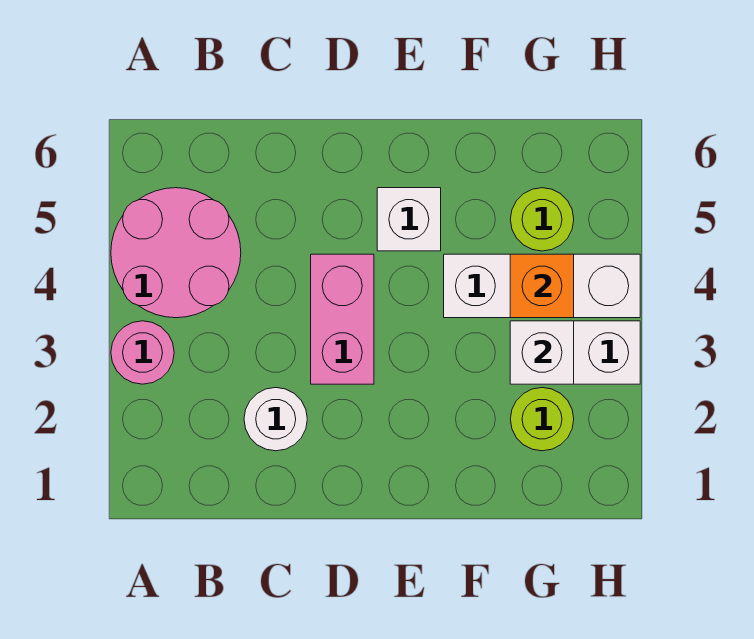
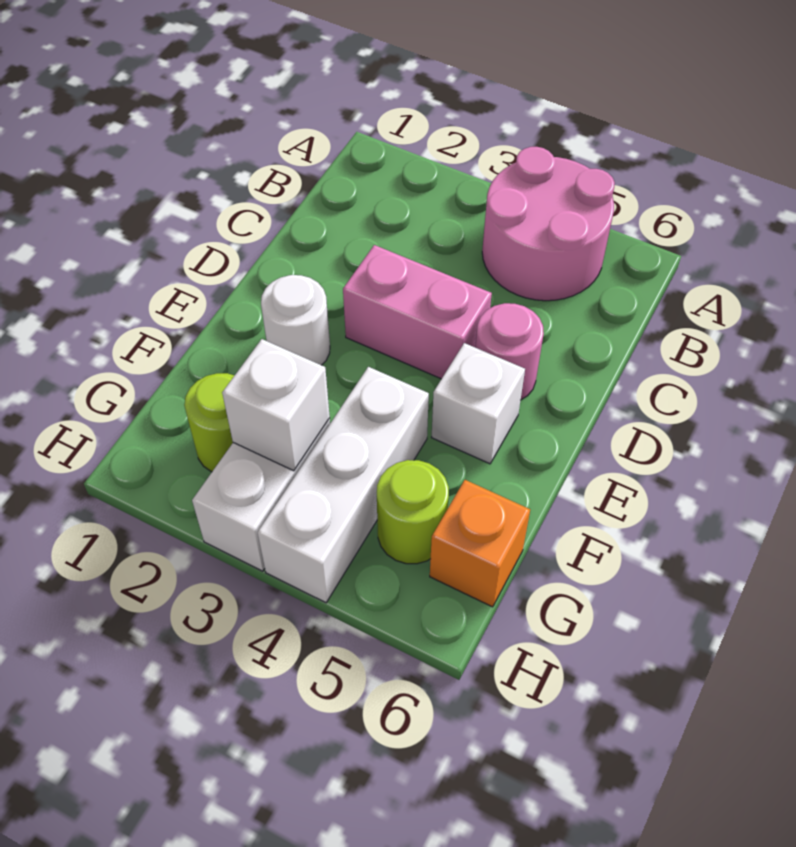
pink round brick A3 level 1 -> pink round brick D5 level 1
white round brick C2 level 1 -> white round brick E2 level 1
orange brick G4 level 2 -> orange brick G6 level 1

